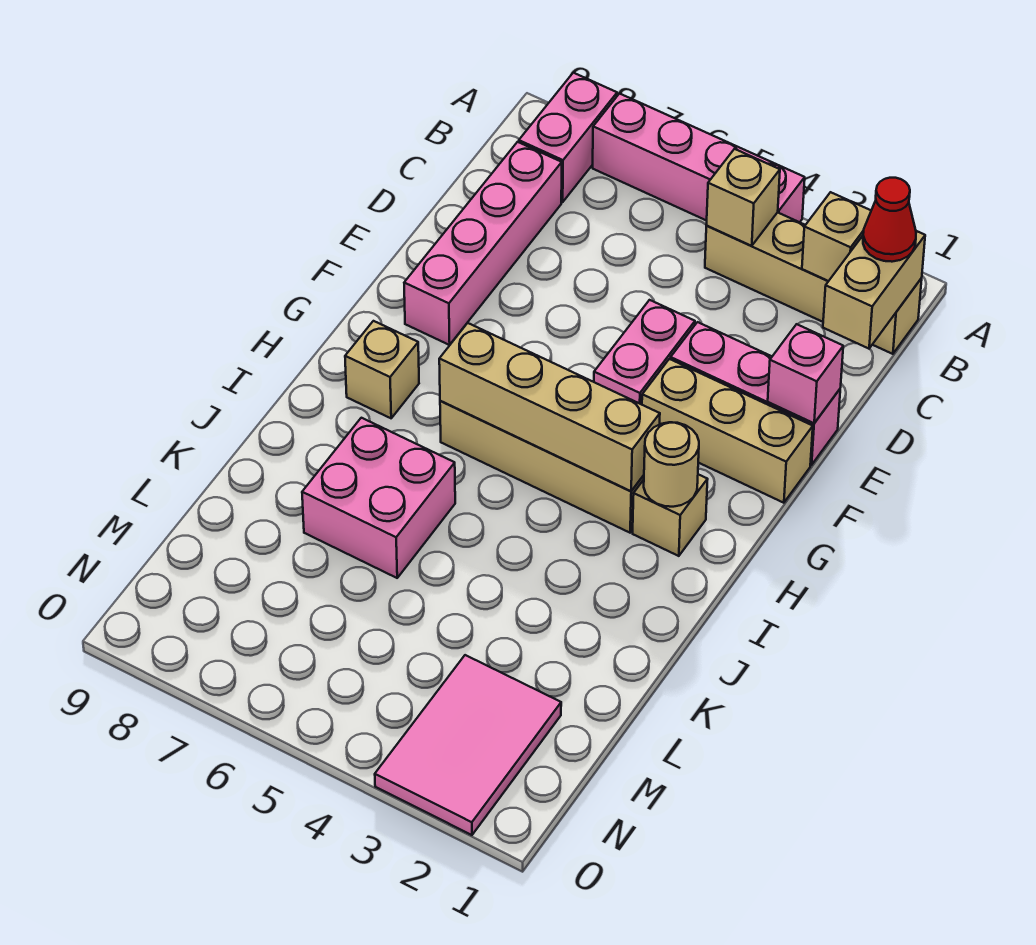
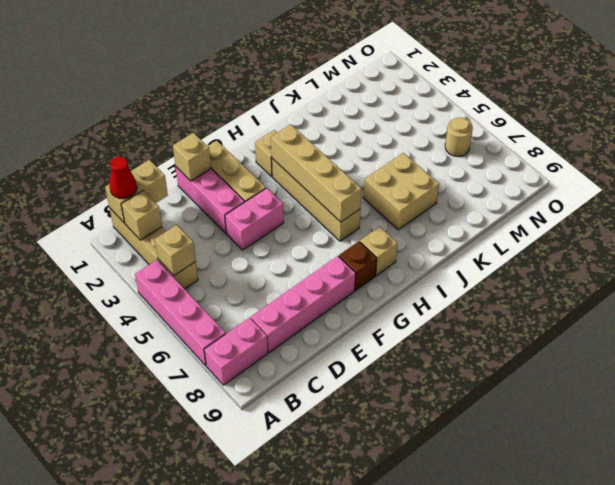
pink brick E1 level 2 -> tan brick E1 level 2
none -> brown brick G8 level 1
tan round brick H2 level 2 -> tan round brick N6 level 1
pink brick J6:K7 level 1 -> tan brick J6:K7 level 1
pink tile M2:O3 level 1 -> none

